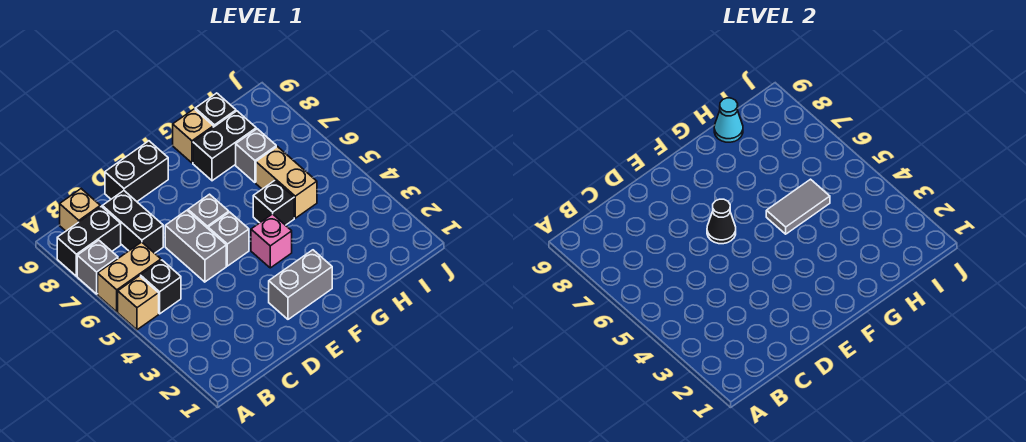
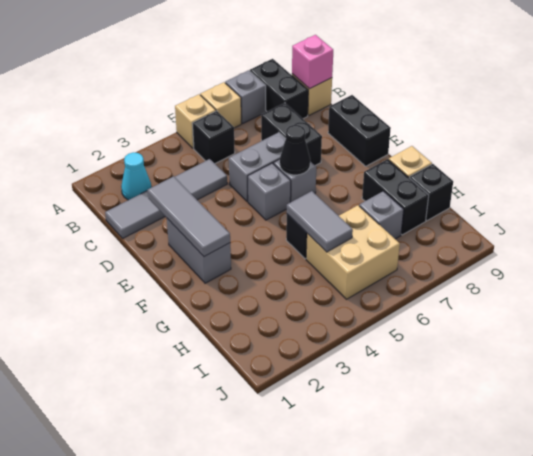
tan brick A6:B6 level 1 -> tan brick A6 level 1
none -> grey tile C1:C4 level 1
black brick C7:C8 level 1 -> black brick C7:D7 level 1
none -> grey tile D2:F2 level 2
pink brick F4 level 1 -> pink brick B9 level 2
tan brick H5:H6 level 1 -> tan brick H5:I6 level 1
cyan cone H9 level 2 -> cyan cone B2 level 1

